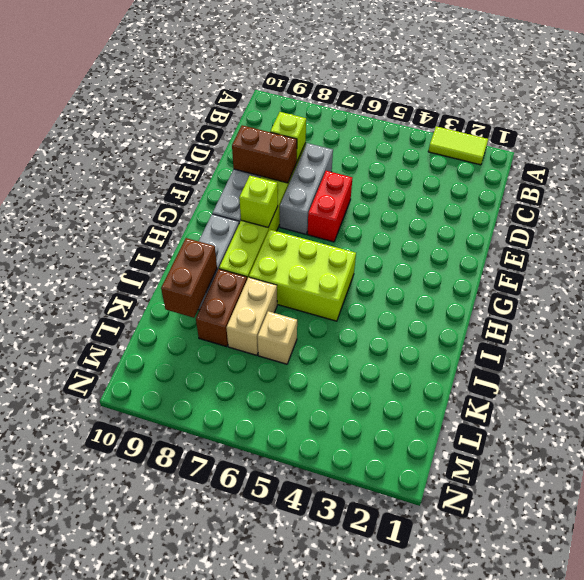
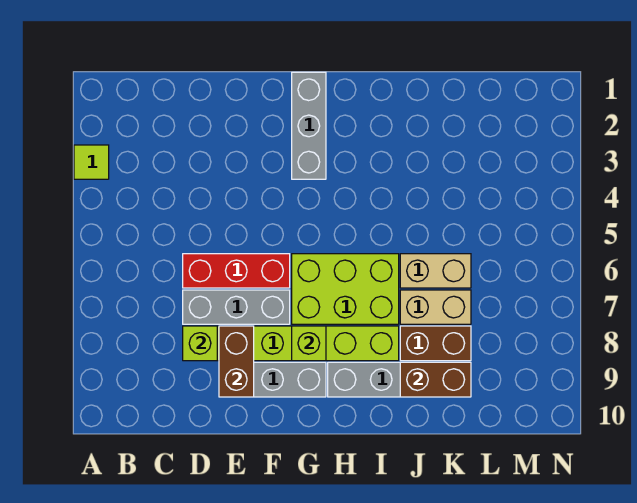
lime tile A2:A3 level 1 -> lime tile A3 level 1
red brick E6:F6 level 1 -> red brick D6:F6 level 1
none -> grey brick G1:G3 level 1
lime brick H5:I7 level 1 -> lime brick G6:I7 level 1
tan brick K6 level 1 -> tan brick J6:K6 level 1

